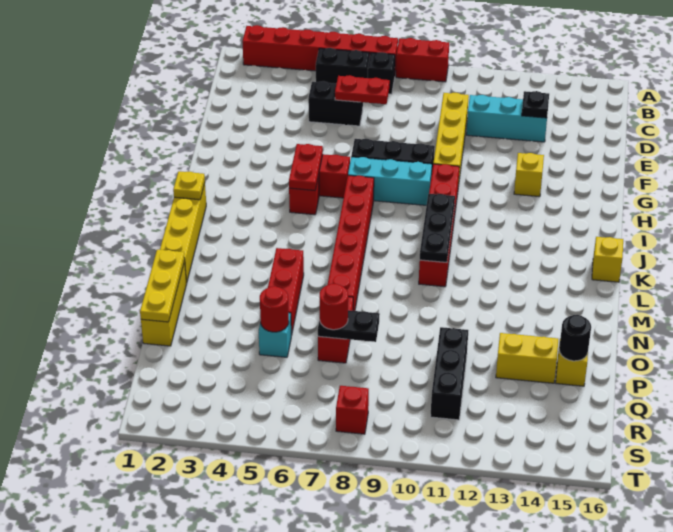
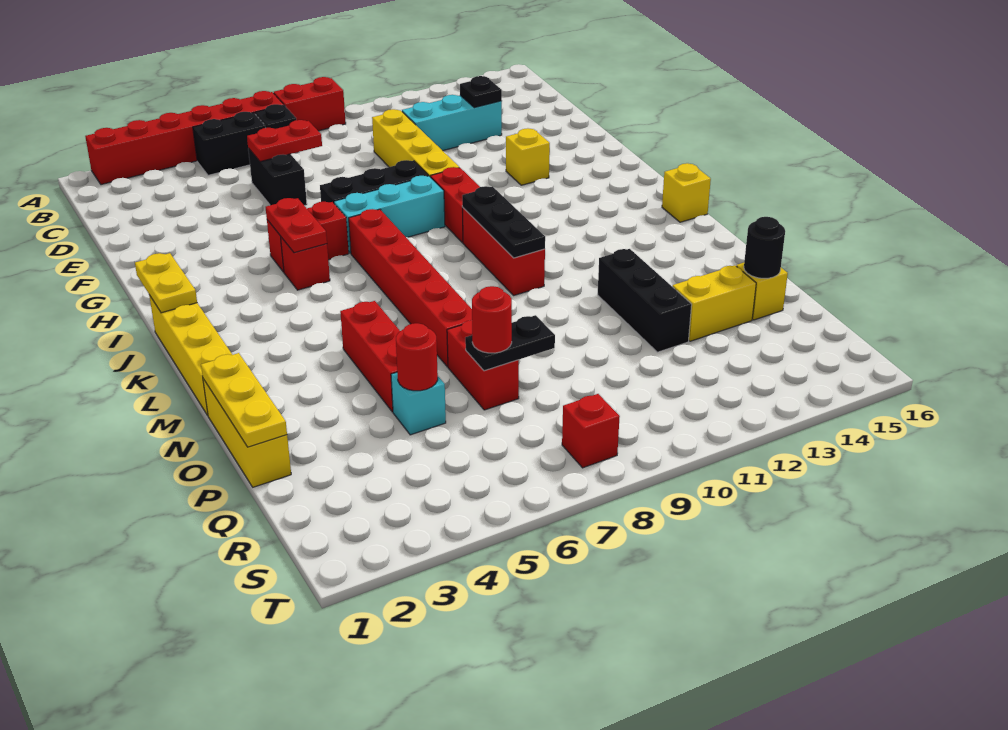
black brick D5:D6 level 1 -> black brick D6:E6 level 1
yellow plate J1 level 2 -> yellow plate I1:J1 level 2
black brick P11:R11 level 1 -> black brick N12:P12 level 1

